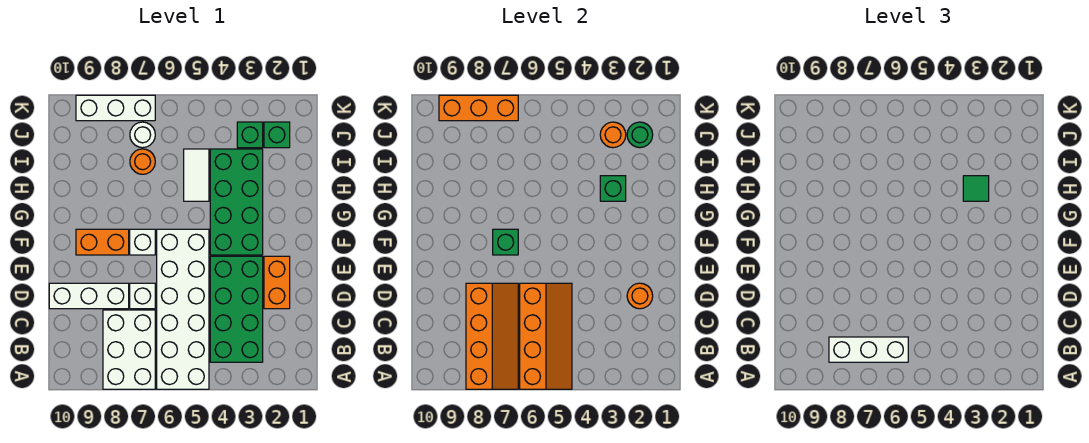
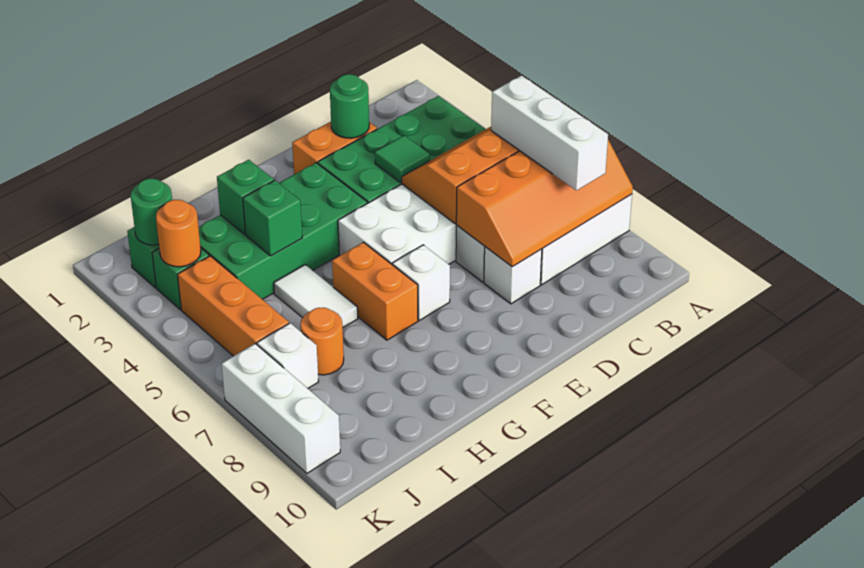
orange slope A7:D8 level 2 top 8 -> orange slope A7:D8 level 2 top 7
orange round brick D2 level 2 -> green round brick D2 level 2
white brick D8:D10 level 1 -> white brick D8 level 1
green brick F7 level 2 -> green brick H4 level 2
orange brick F8:F9 level 1 -> orange brick G6:G7 level 1
green tile H3 level 3 -> green tile D4 level 2
white tile H5:I5 level 1 -> white tile H5:H6 level 1
white round brick J7 level 1 -> white brick J7 level 1
orange brick K7:K9 level 2 -> orange brick J4:J6 level 1

